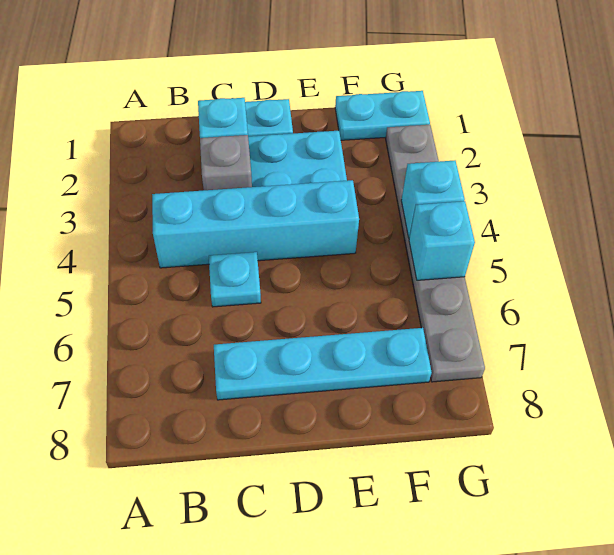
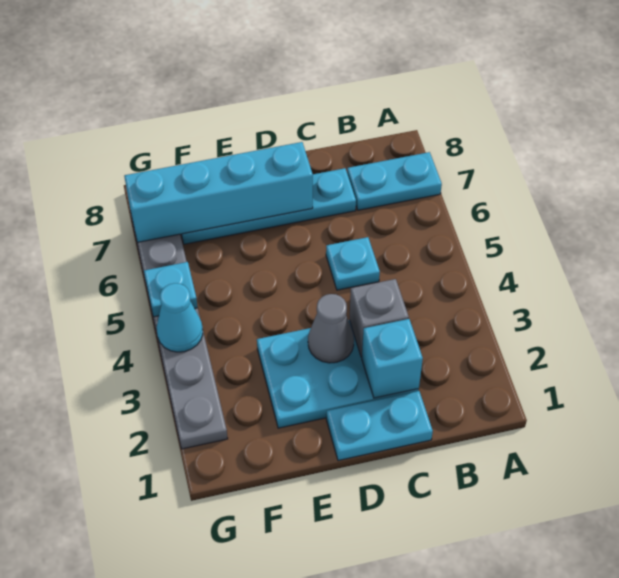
cyan brick B4:E4 level 1 -> cyan brick D7:G7 level 2
none -> grey cone D3 level 2
cyan plate F1:G1 level 1 -> cyan plate A7:B7 level 1
cyan brick G4 level 2 -> cyan cone G4 level 2
cyan brick G5 level 2 -> cyan plate G5 level 2

